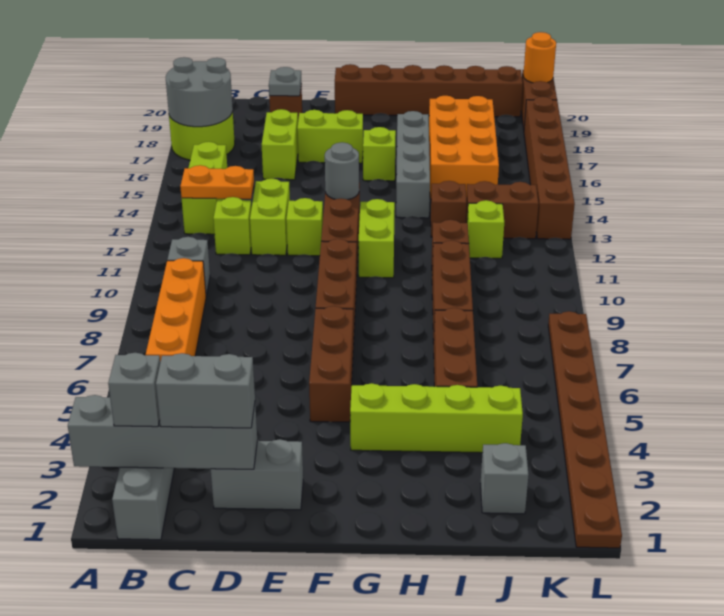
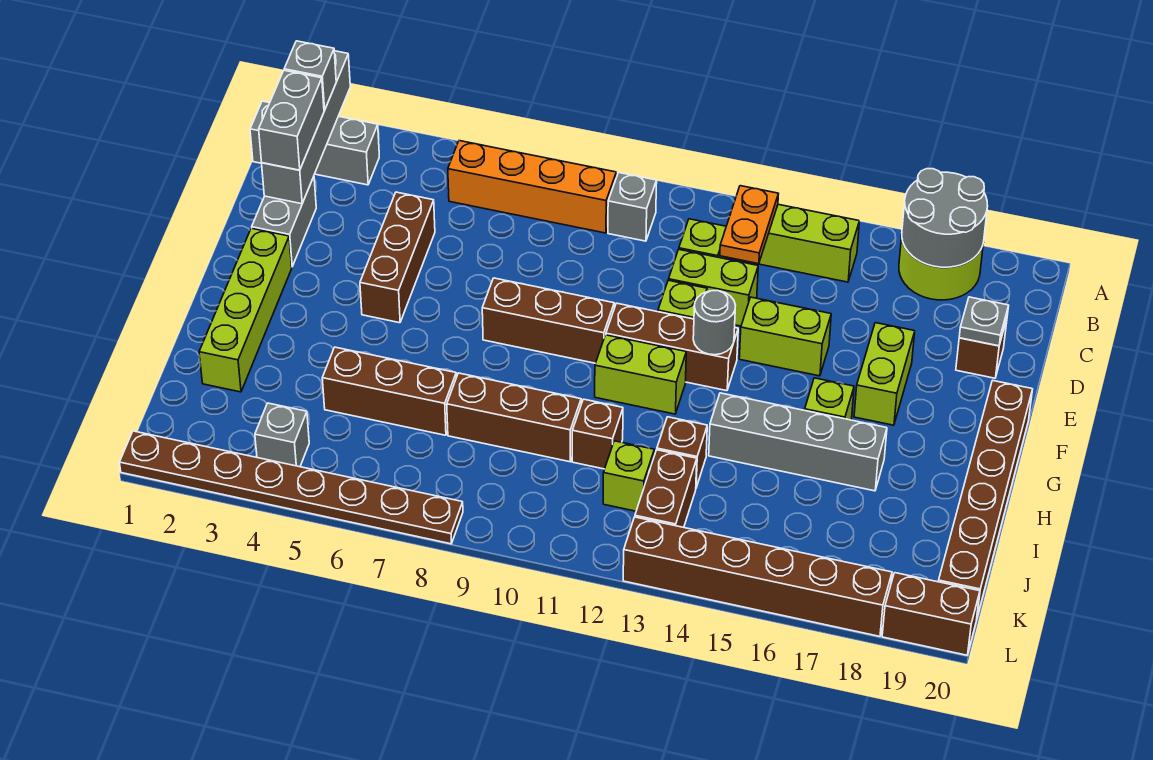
lime brick D16:D17 level 1 -> lime brick E14:E15 level 1
brown brick F5:F7 level 1 -> brown brick D5:F5 level 1
lime brick G4:J4 level 1 -> lime brick F2:I2 level 1
orange brick I15:J18 level 1 -> none
grey brick J2 level 1 -> grey brick K4 level 1
orange round brick L20 level 2 -> none

